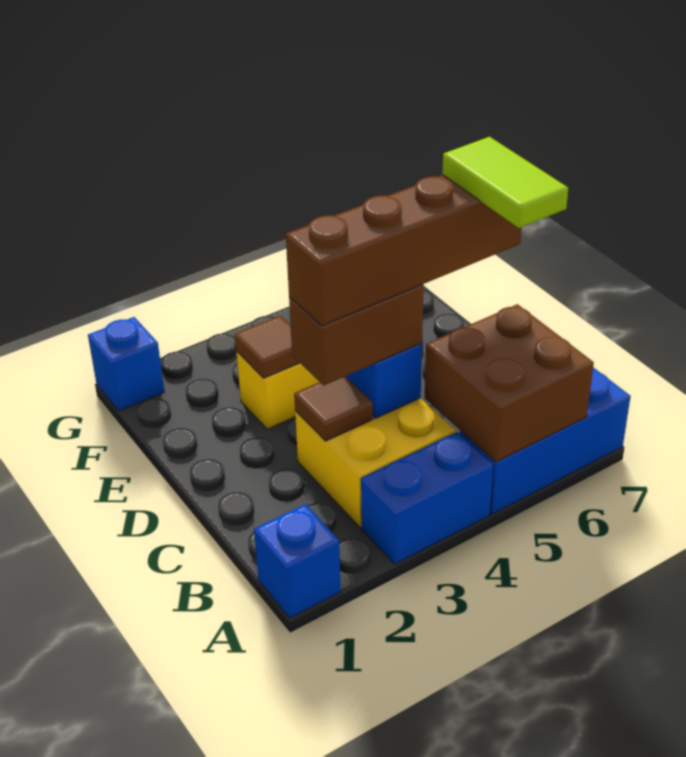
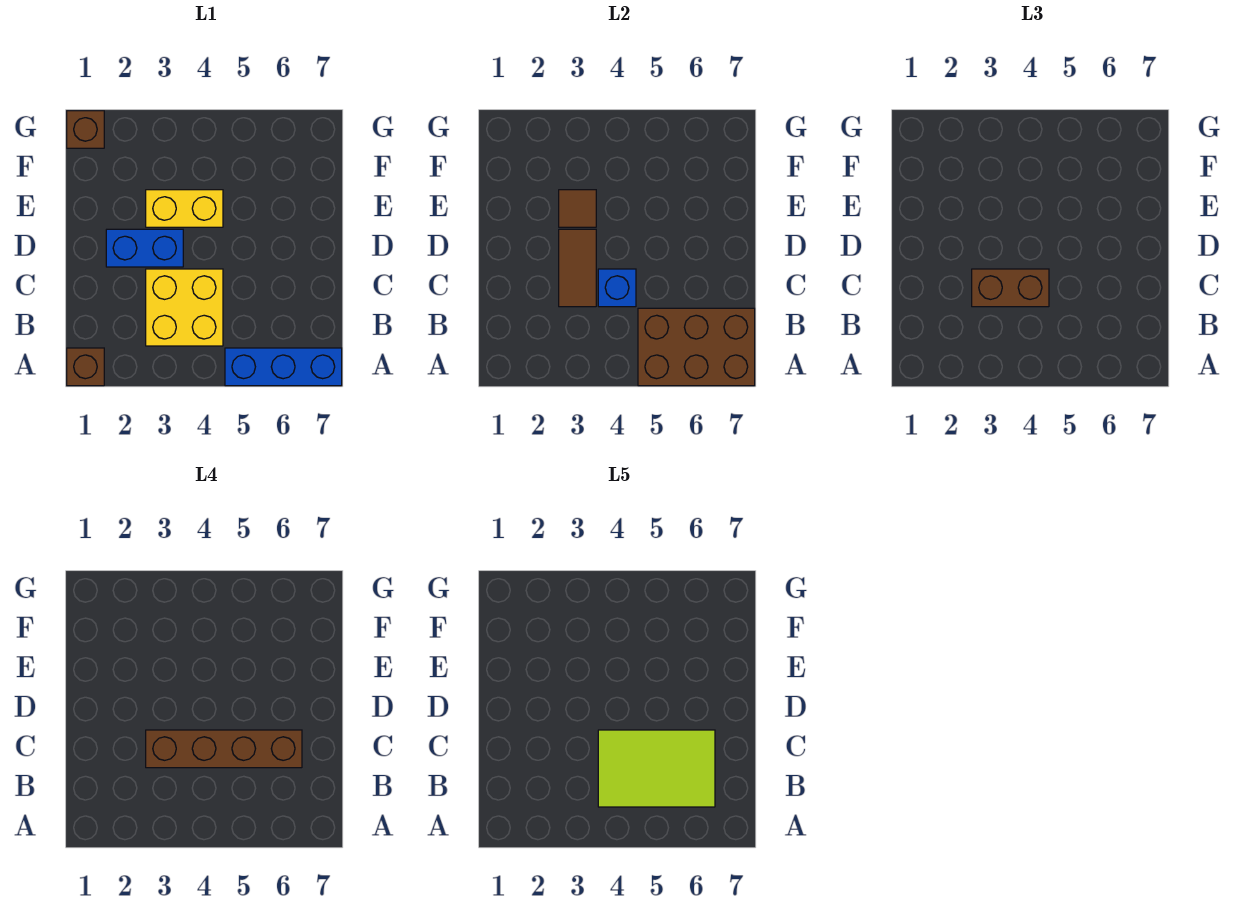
blue brick A1 level 1 -> brown brick A1 level 1
blue brick A3:A4 level 1 -> blue brick D2:D3 level 1
brown brick A5:B6 level 2 -> brown brick A5:B7 level 2
lime tile B6:C6 level 5 -> lime tile B4:C6 level 5
brown tile C3 level 2 -> brown tile C3:D3 level 2
blue brick G1 level 1 -> brown brick G1 level 1

